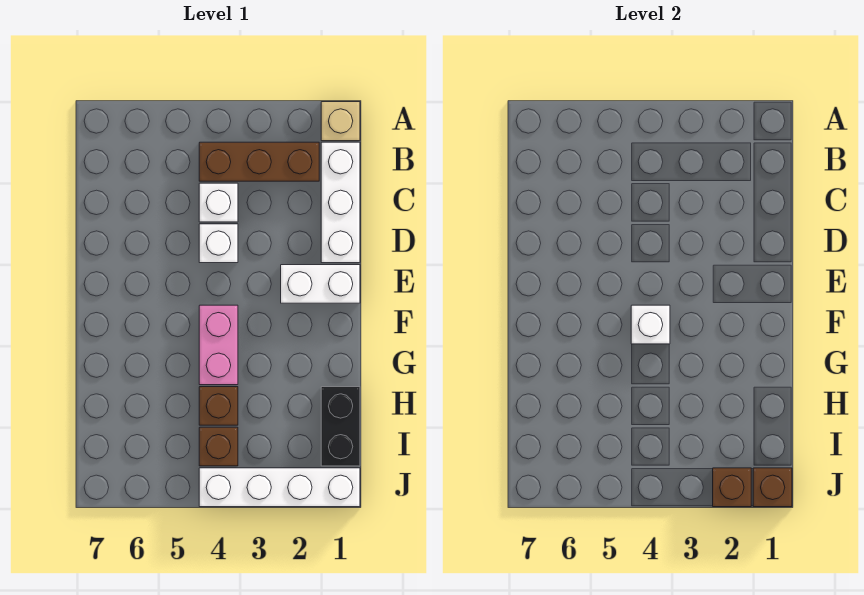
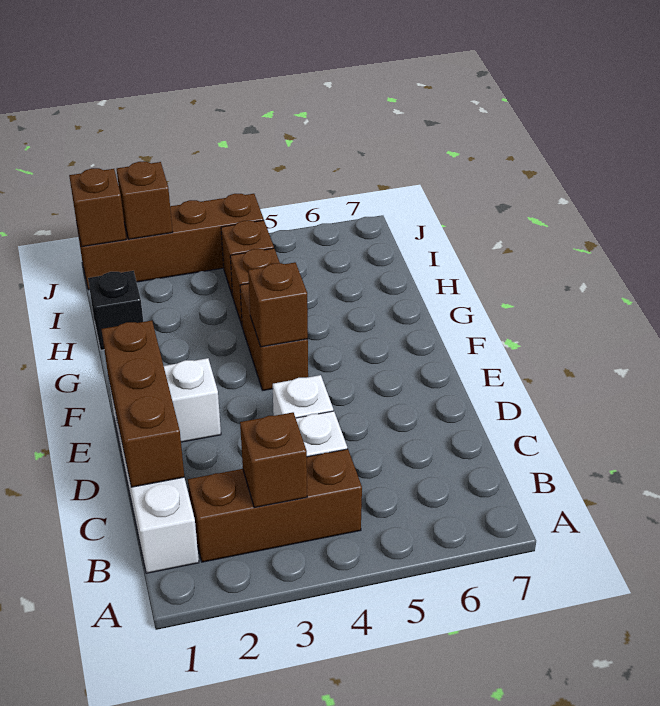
tan brick A1 level 1 -> none
none -> brown brick B3 level 2
none -> brown brick C1:E1 level 2
pink brick F4:G4 level 1 -> brown brick F4:G4 level 1
white brick F4 level 2 -> brown brick F4 level 2
black brick H1:I1 level 1 -> black brick H1 level 1
white brick J1:J4 level 1 -> brown brick J1:J4 level 1

